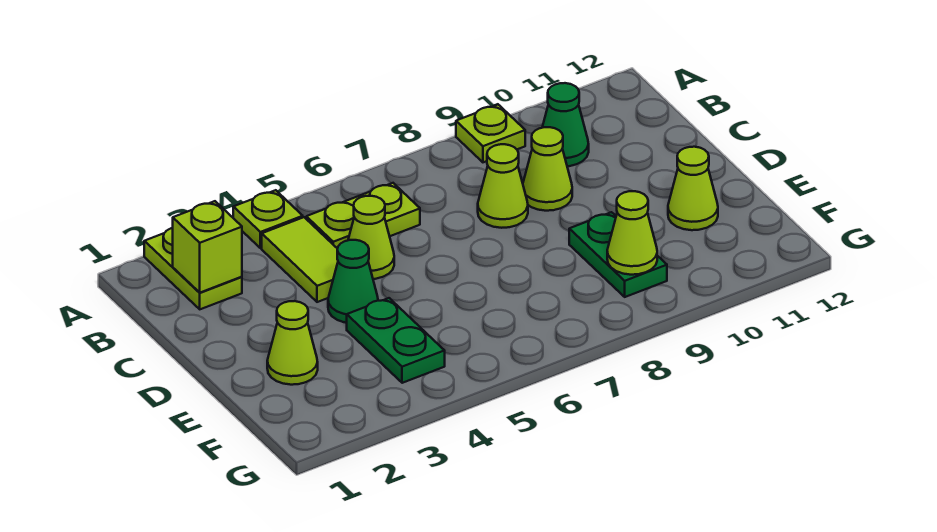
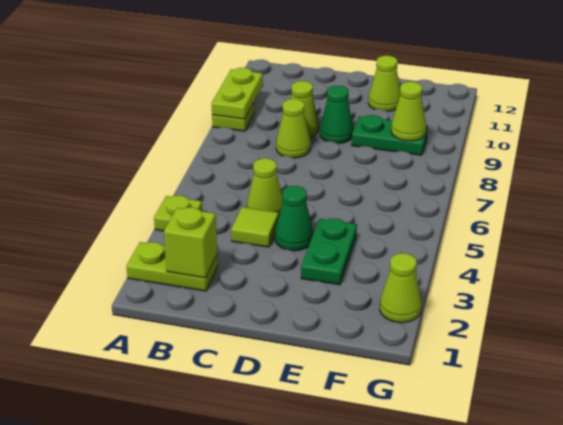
lime tile B4:C4 level 1 -> lime tile C4 level 1
lime plate B5:B6 level 1 -> lime plate A9:A10 level 2
green cone B10 level 1 -> green cone D9 level 1
lime cone E2 level 1 -> lime cone G2 level 1
green plate E4:F4 level 1 -> green plate E3:E4 level 1

